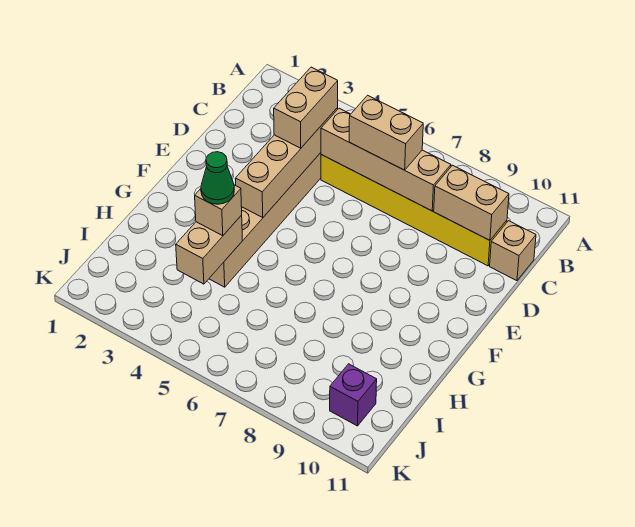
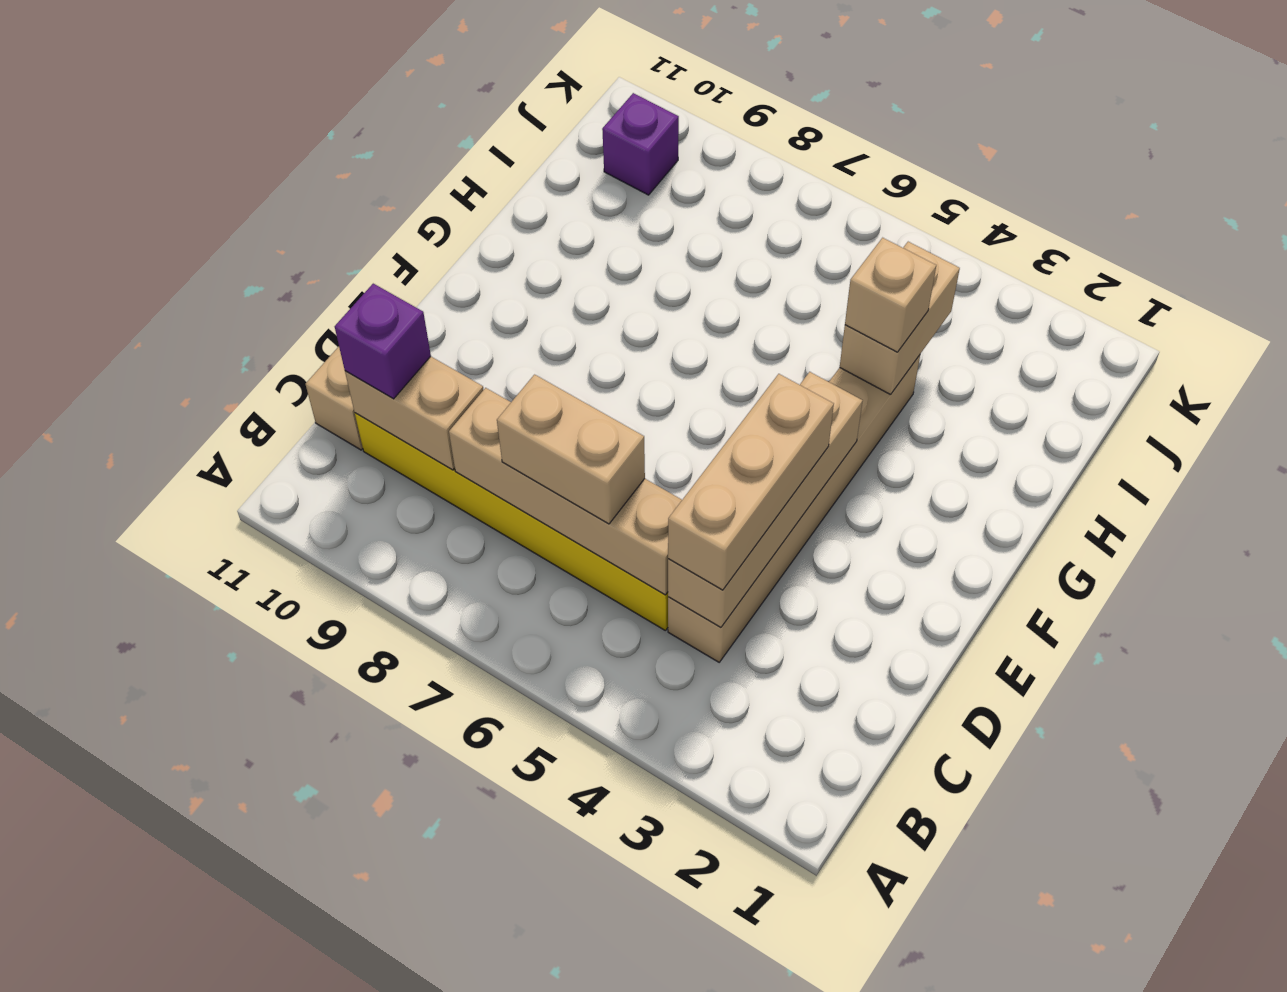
tan brick C4:D4 level 3 -> tan brick C4:E4 level 3
none -> purple brick C10 level 3
green cone H4 level 4 -> none

